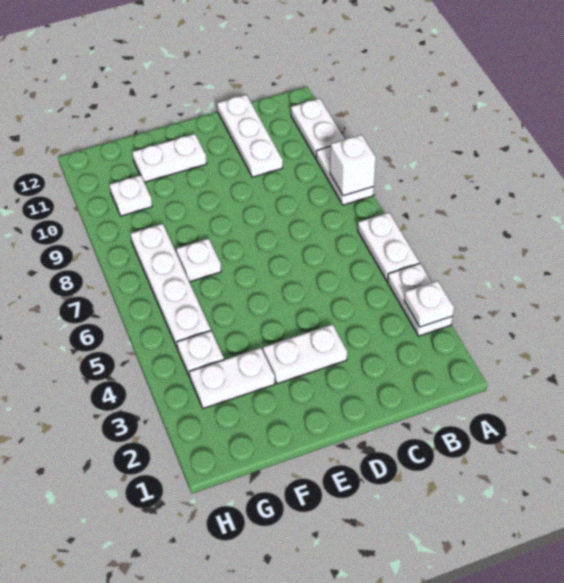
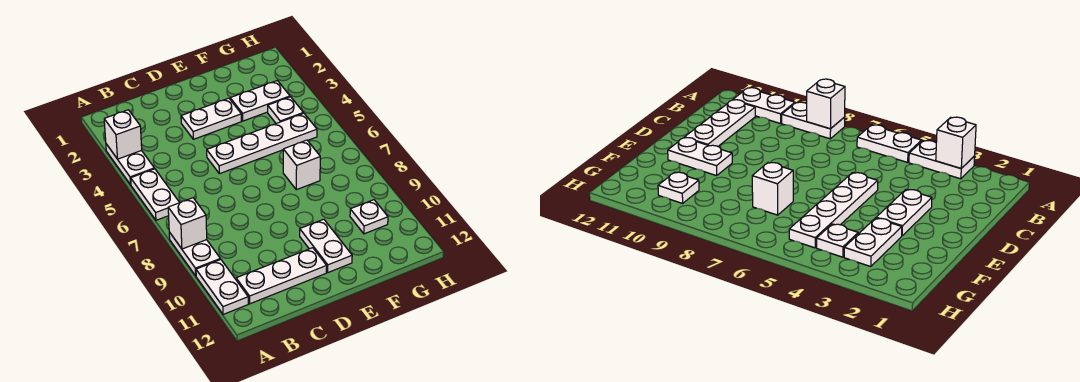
white plate A3 level 2 -> white brick A3 level 2
white plate C10:C12 level 1 -> white plate B11:D11 level 1
white plate E11:F11 level 1 -> white plate E10:E11 level 1
white plate F7 level 1 -> white brick F7 level 1
white plate G5:G8 level 1 -> white plate D5:G5 level 1

